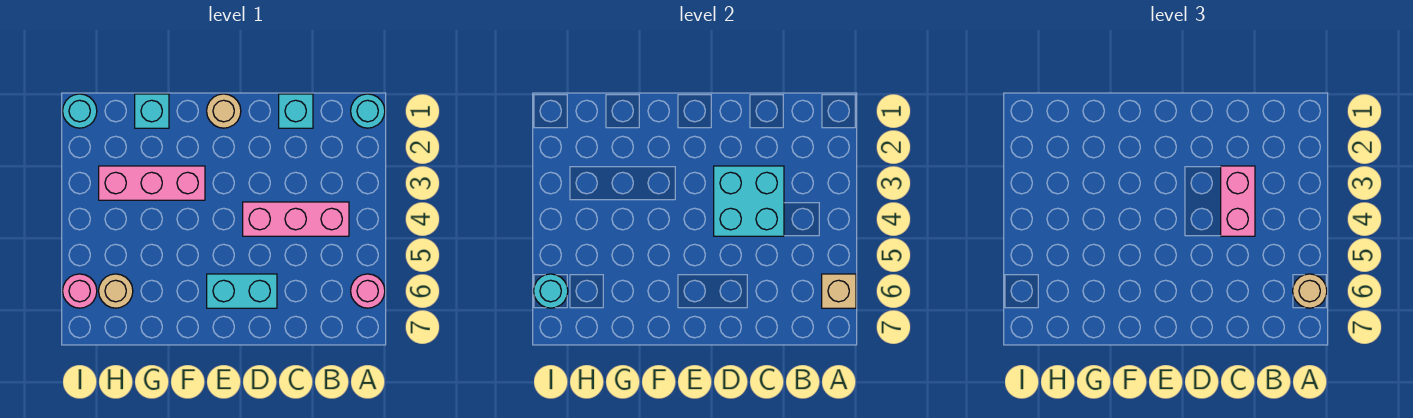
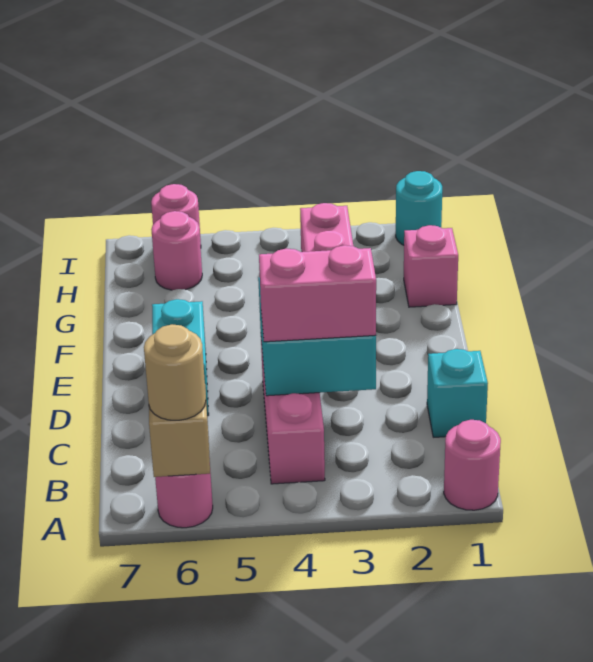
cyan round brick A1 level 1 -> pink round brick A1 level 1
tan round brick E1 level 1 -> none
cyan brick G1 level 1 -> pink brick G1 level 1
tan round brick H6 level 1 -> pink round brick H6 level 1
cyan round brick I6 level 2 -> none

